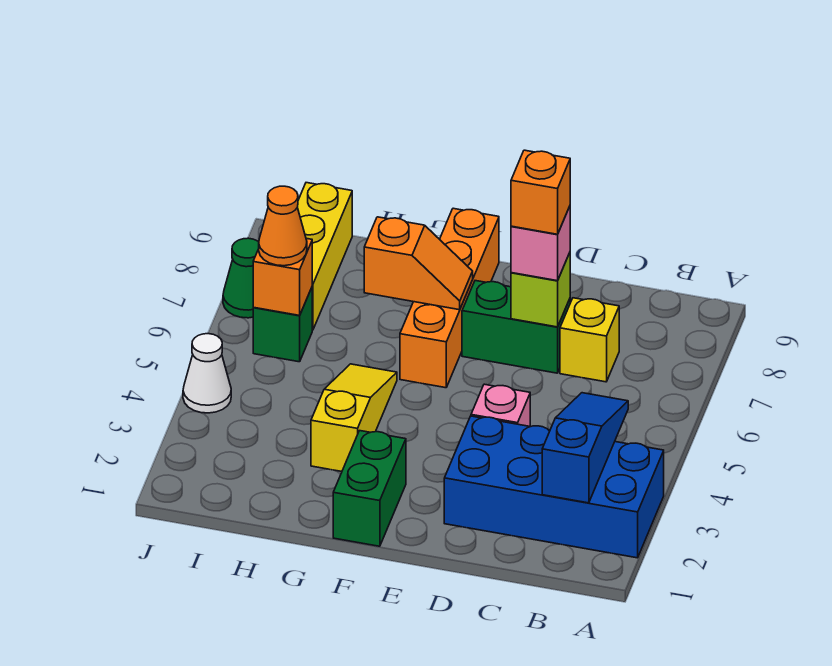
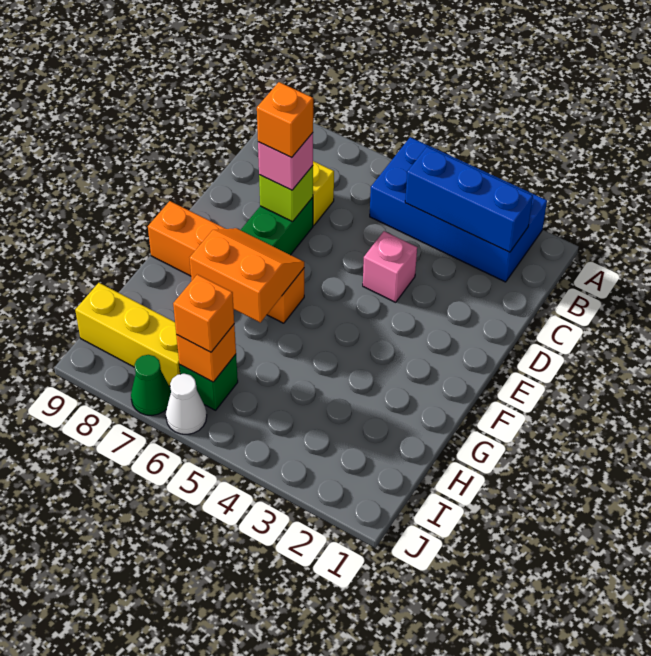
blue brick A2:D3 level 1 -> blue brick A2:B5 level 1
blue slope B2:B4 level 2 top 2 -> blue brick B2:B4 level 2
green brick F1:F2 level 1 -> none
orange slope F7:G7 level 2 top G -> orange slope F6:G7 level 2 top G
yellow slope G3:G5 level 1 top 3 -> none
orange cone I6 level 3 -> orange brick I6 level 3
white cone J4 level 1 -> white cone J6 level 1

